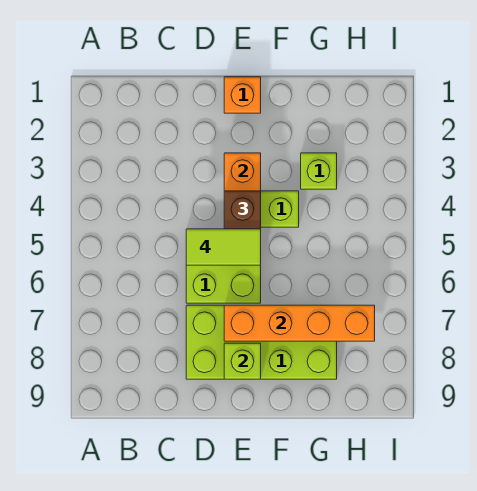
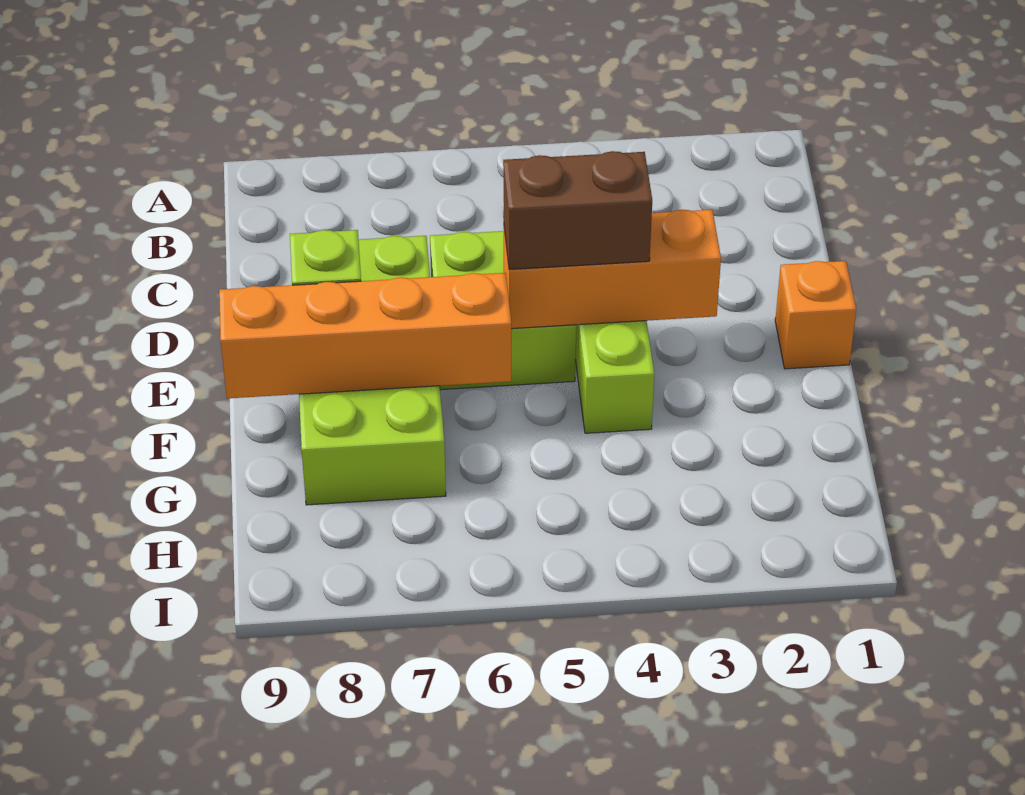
lime tile D5:E5 level 4 -> none
orange brick E7:H7 level 2 -> orange brick F6:F9 level 2
lime brick G3 level 1 -> none

